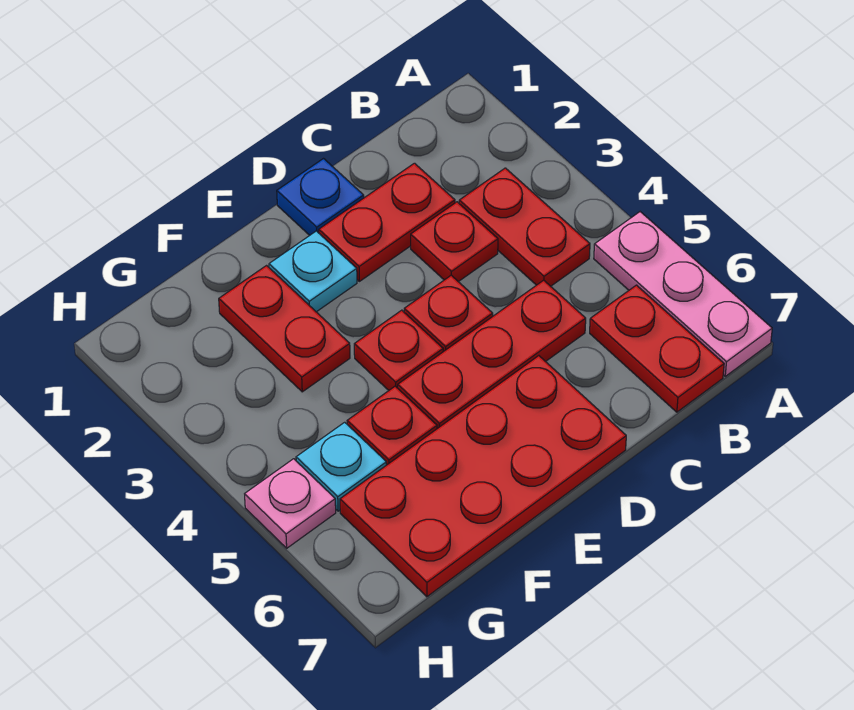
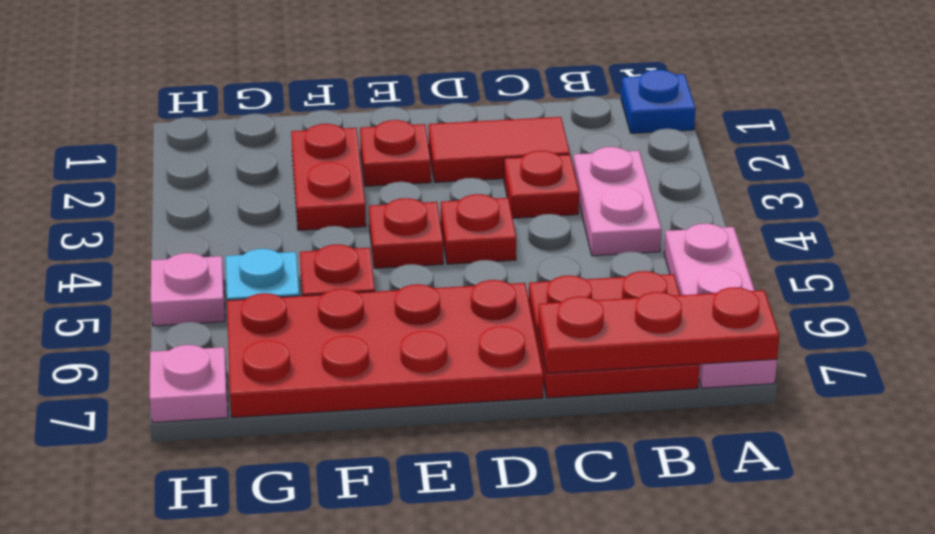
red plate B3:B4 level 1 -> pink plate B3:B4 level 1
red plate B6:B7 level 1 -> red plate B6:C7 level 1
red plate C2:D2 level 1 -> red tile C2:D2 level 1
red plate C5:E5 level 1 -> red plate A7:C7 level 2
blue plate D1 level 1 -> blue plate A1 level 1
cyan plate E2 level 1 -> red plate E2 level 1
none -> pink plate H7 level 1

